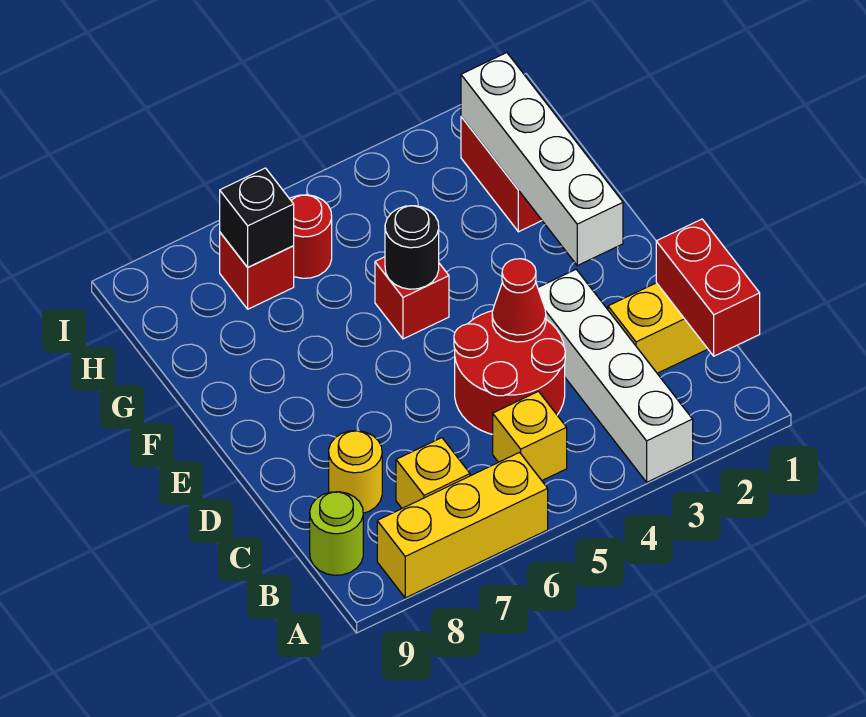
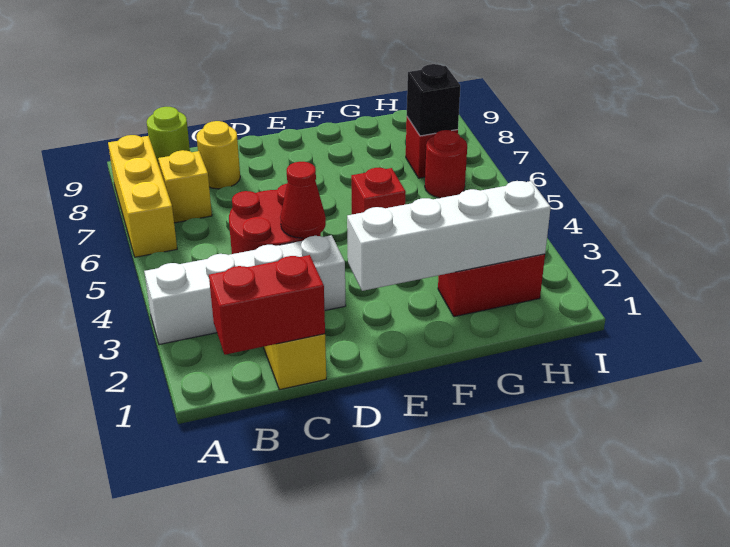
yellow brick B5 level 1 -> none
black round brick F5 level 2 -> none

